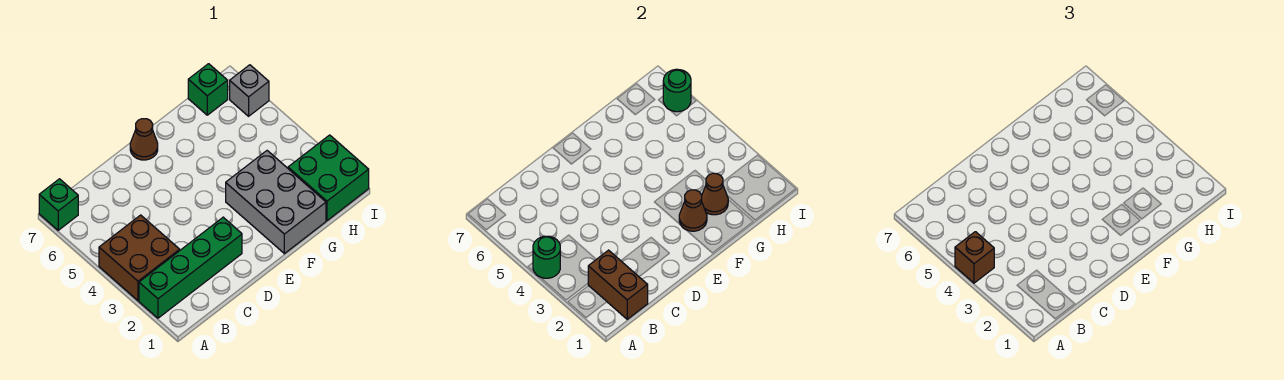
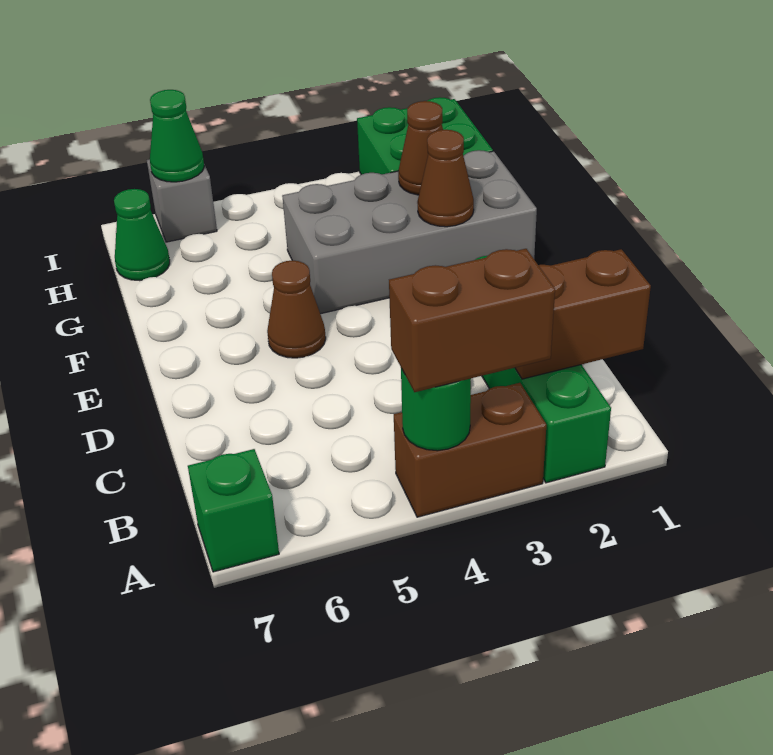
brown brick A3:B4 level 1 -> brown brick A3:A4 level 1
brown brick A4 level 3 -> brown brick A3:A4 level 3
brown cone E7 level 1 -> brown cone E5 level 1
grey brick F1:G3 level 1 -> grey brick F1:G4 level 1
green brick H7 level 1 -> green cone H7 level 1
green round brick I6 level 2 -> green cone I6 level 2

